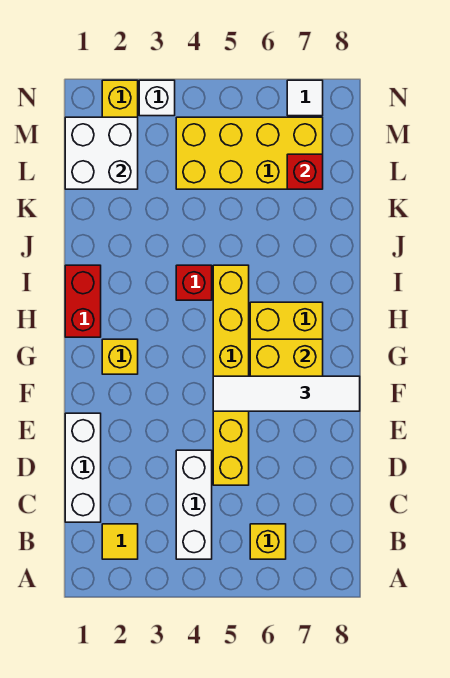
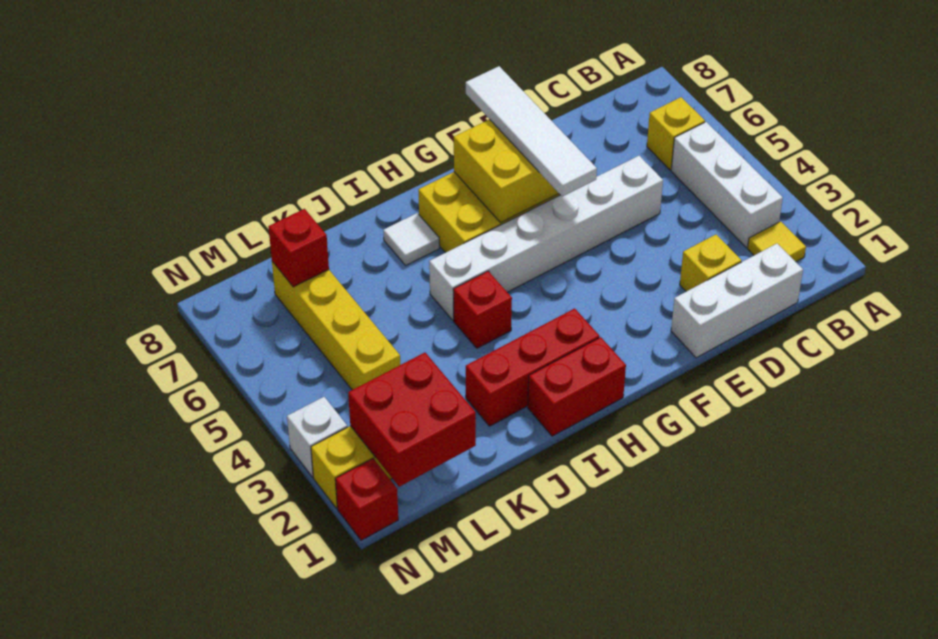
white brick B4:D4 level 1 -> white brick B3:B5 level 1
yellow brick D5:I5 level 1 -> white brick D5:I5 level 1
yellow brick G2 level 1 -> yellow brick D2 level 1
none -> red brick H2:J2 level 1
white brick L1:M2 level 2 -> red brick L1:M2 level 2
yellow brick L4:M7 level 1 -> yellow brick L4:L7 level 1
none -> red brick N1 level 1
white tile N7 level 1 -> white tile I7 level 1

